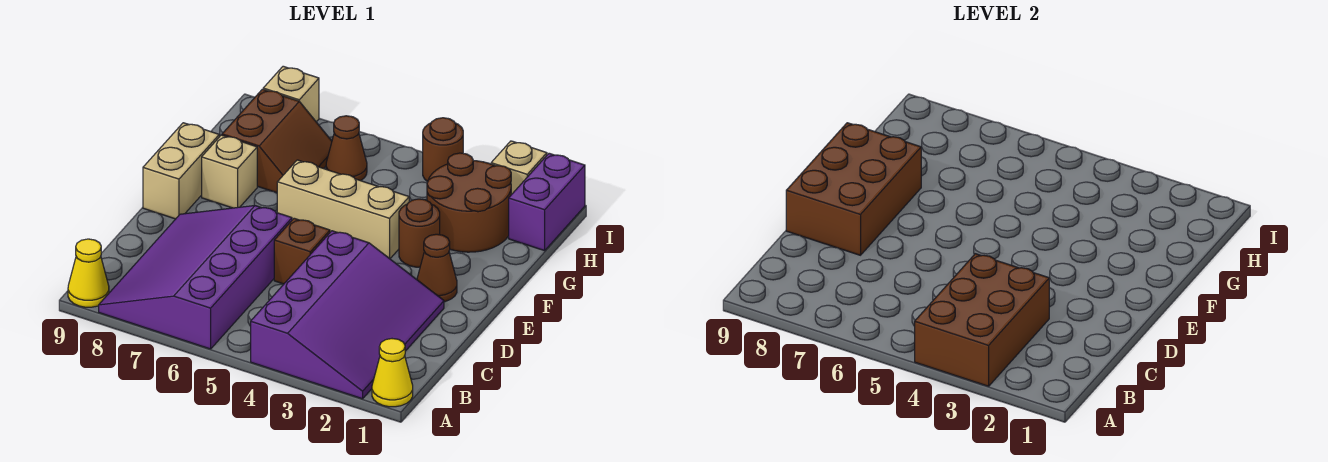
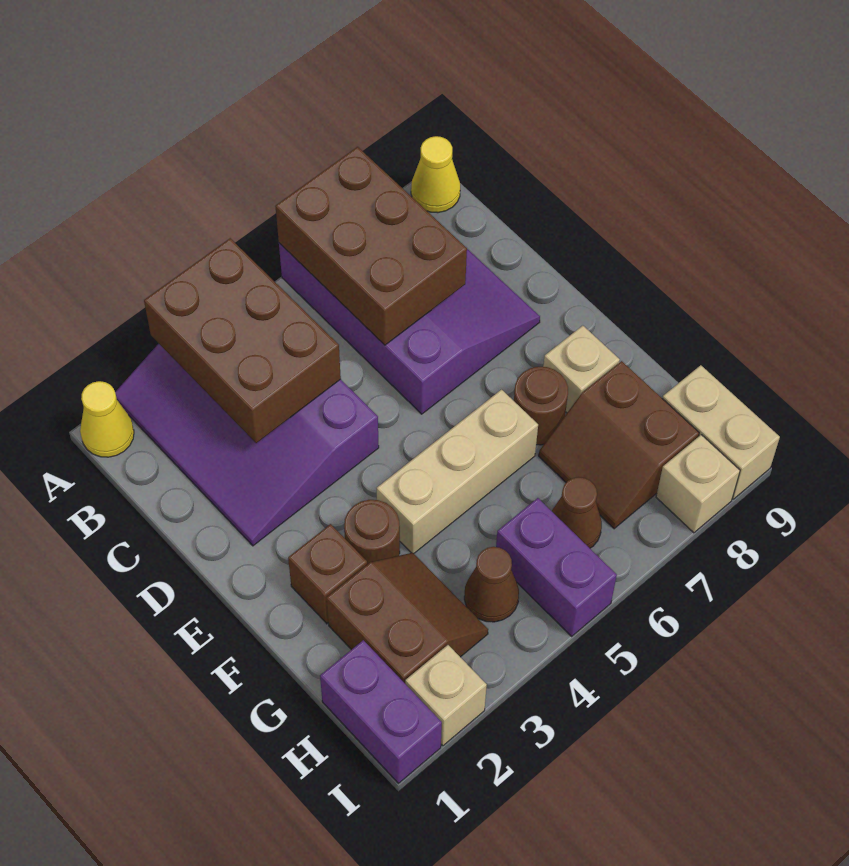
brown brick D5 level 1 -> brown brick F2 level 1
brown brick D8:F9 level 2 -> brown brick A6:C7 level 2
brown cone E2 level 1 -> brown cone H4 level 1
tan brick E9:F9 level 1 -> tan brick H9:I9 level 1
brown round brick G2:H3 level 1 -> brown slope G2:H3 level 1 top 2
none -> purple brick H5:I5 level 1
brown round brick I4 level 1 -> brown round brick F7 level 1

